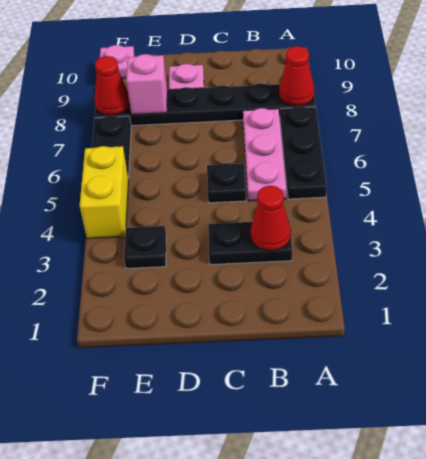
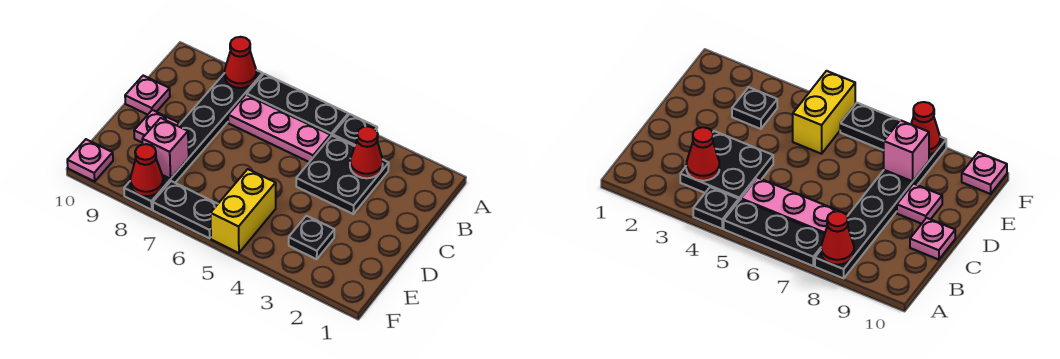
black plate B3:C3 level 1 -> black plate B3:C4 level 1
black plate C5 level 1 -> black plate A4 level 1
none -> pink plate C10 level 1
yellow brick F4:F5 level 1 -> yellow brick E5:F5 level 1

